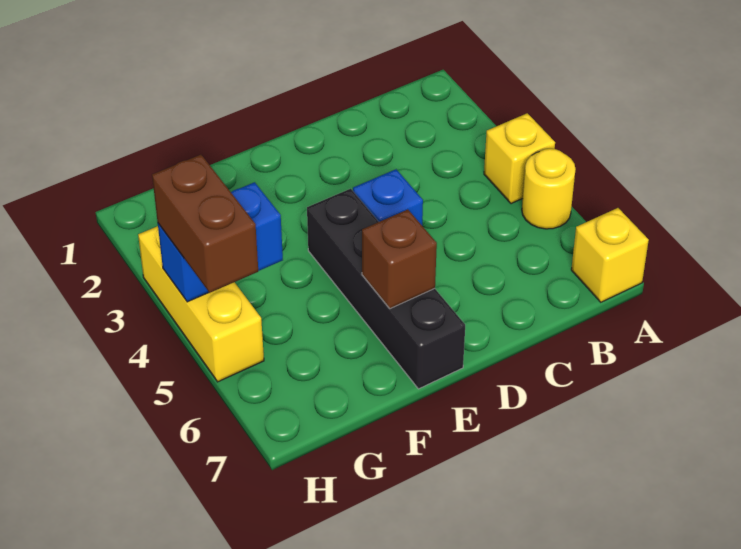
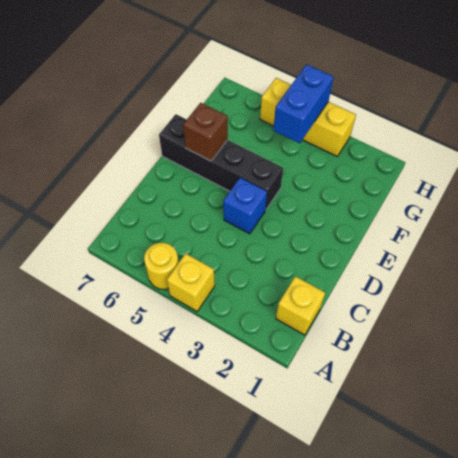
yellow brick A7 level 1 -> yellow brick B1 level 1
brown brick H4:H5 level 3 -> none

